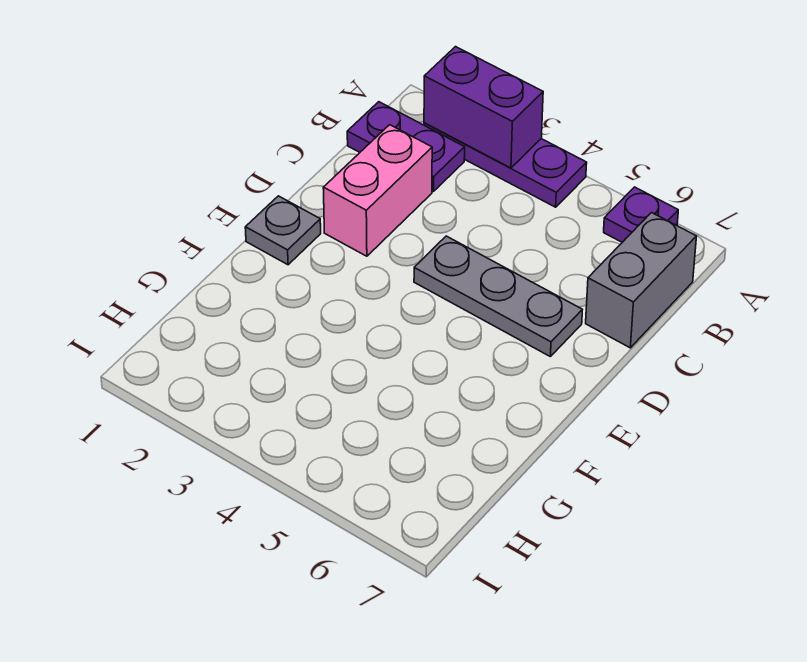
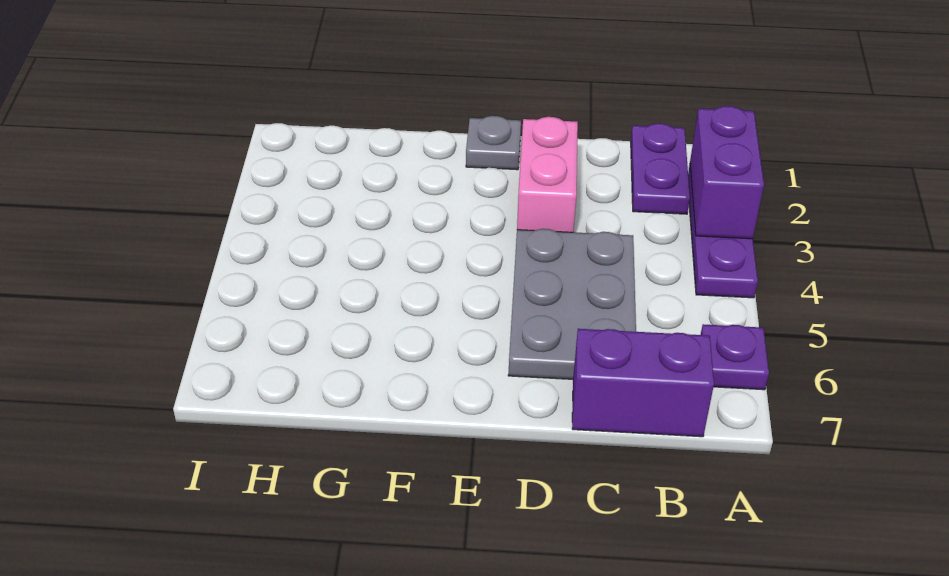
grey brick B7:C7 level 1 -> purple brick B7:C7 level 1
pink brick C2:D2 level 1 -> pink brick D2:D3 level 1
grey plate D4:D6 level 1 -> grey plate C4:D6 level 1

